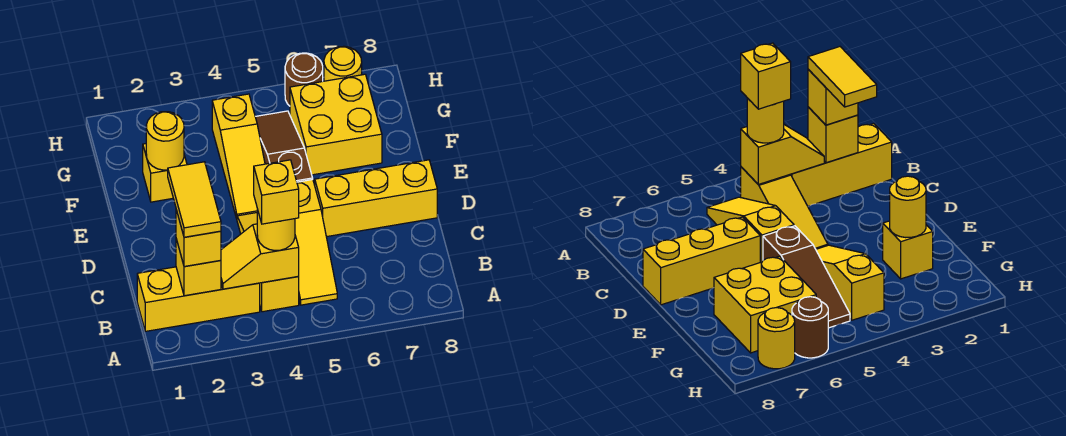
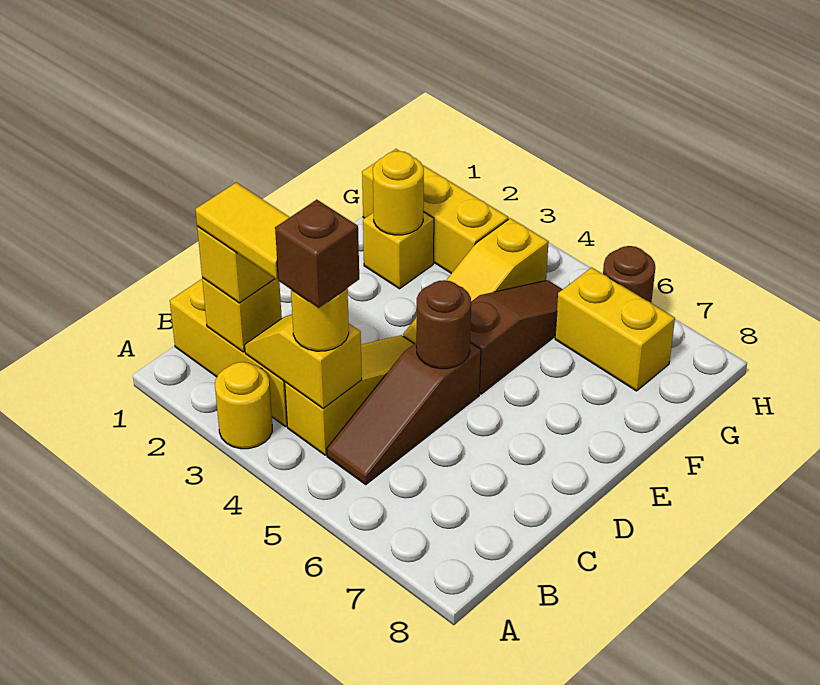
yellow tile B2:C2 level 4 -> yellow tile B2:B3 level 4
yellow brick B4 level 4 -> brown brick B4 level 4
yellow slope B5:D5 level 1 top D -> brown slope B5:D5 level 1 top D
none -> brown round brick D5 level 2
yellow brick D6:D8 level 1 -> yellow brick G1:G3 level 1
yellow brick F6:G7 level 1 -> yellow brick G6:G7 level 1
yellow round brick H7 level 1 -> yellow round brick A3 level 1

